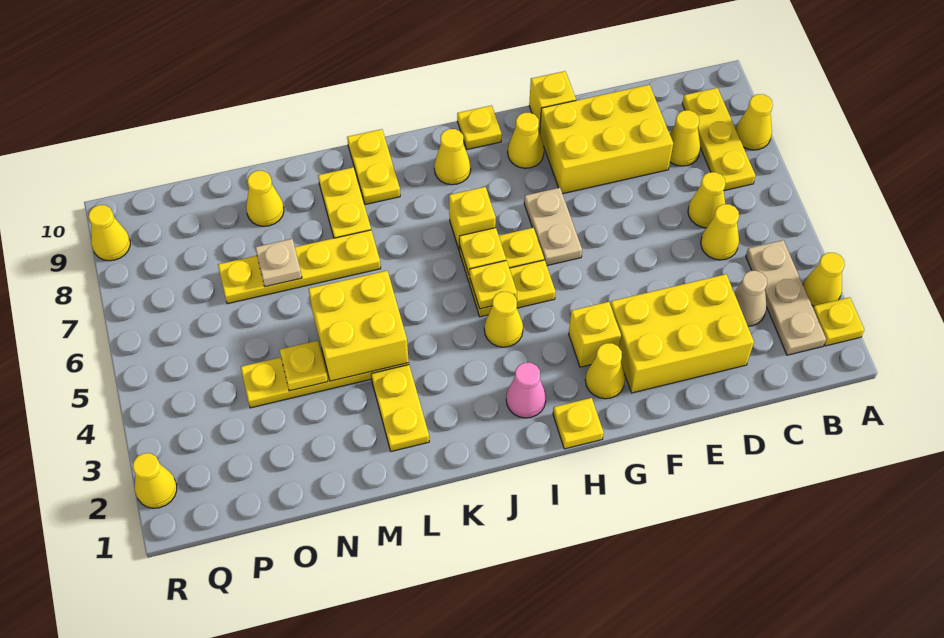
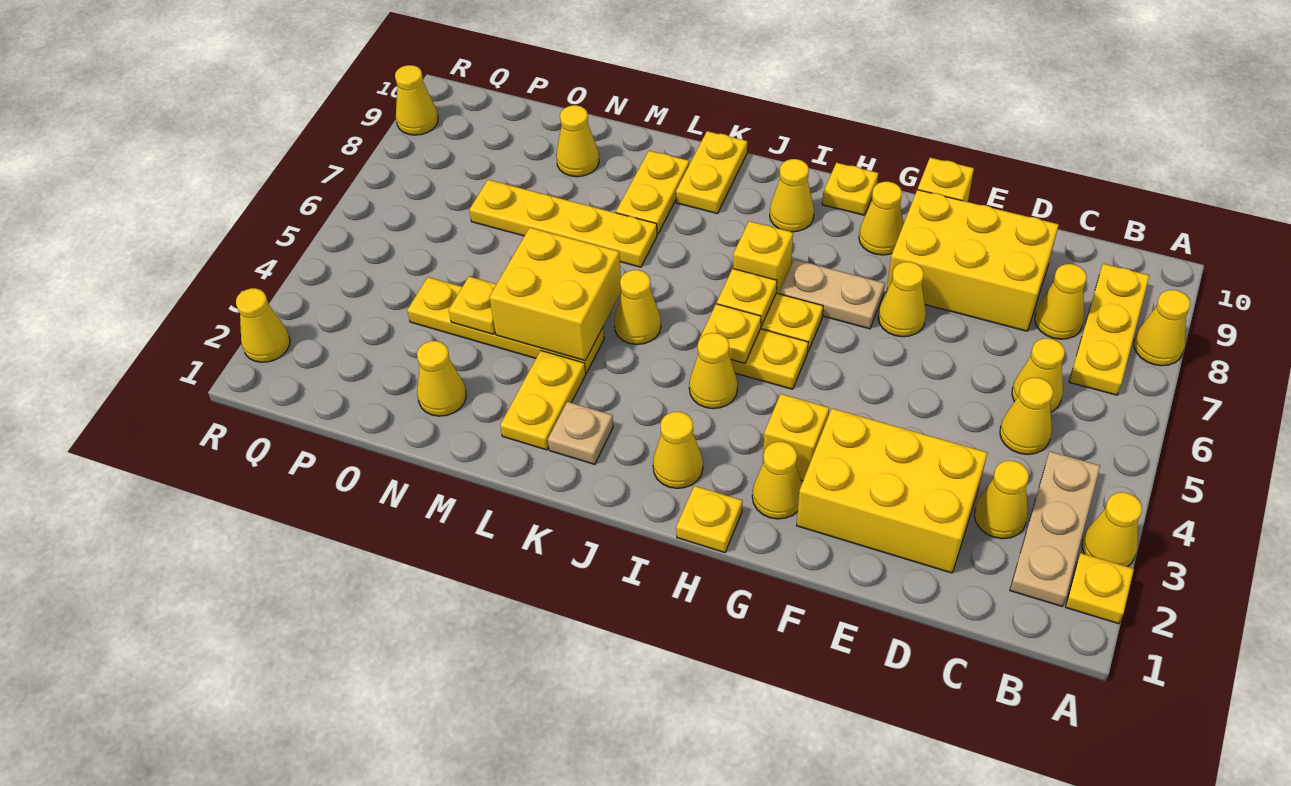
tan cone C3 level 1 -> yellow cone C3 level 1
none -> yellow cone F7 level 1
tan plate G6:G7 level 1 -> tan plate G7:H7 level 1
pink cone I2 level 1 -> yellow cone I2 level 1
none -> yellow cone K5 level 1
none -> yellow cone N2 level 1
tan plate N7 level 2 -> tan plate K2 level 1

